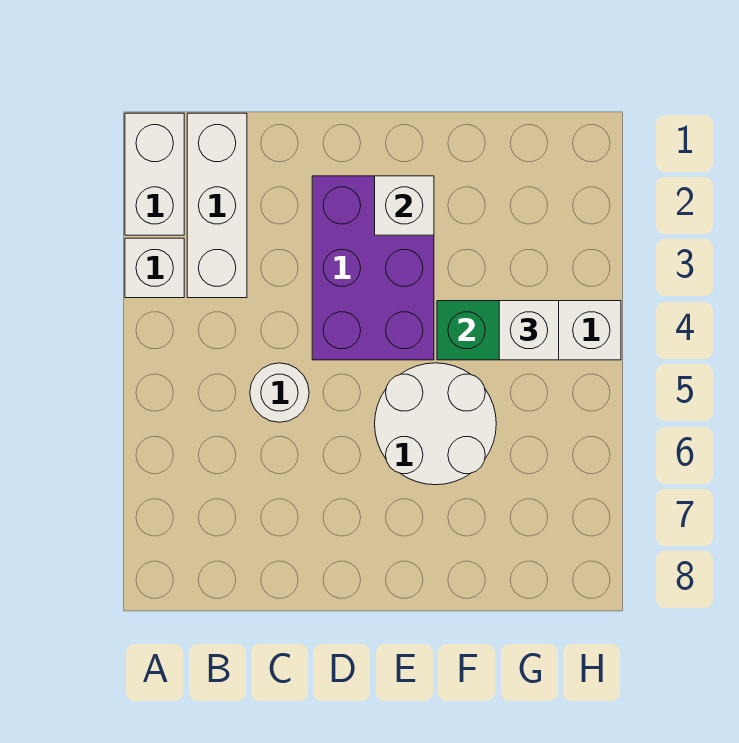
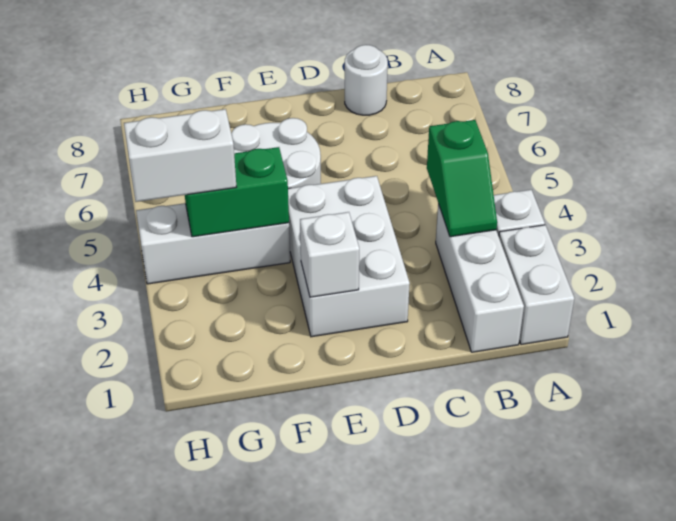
none -> green slope B3:B4 level 2 top 4
white round brick C5 level 1 -> white round brick C8 level 1
purple brick D2:E4 level 1 -> white brick D2:E4 level 1
white brick G4 level 3 -> white brick G4:H4 level 3

